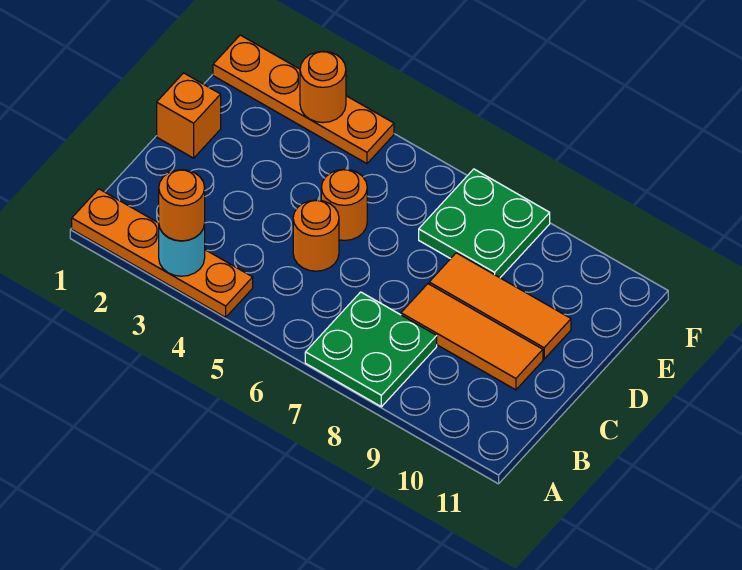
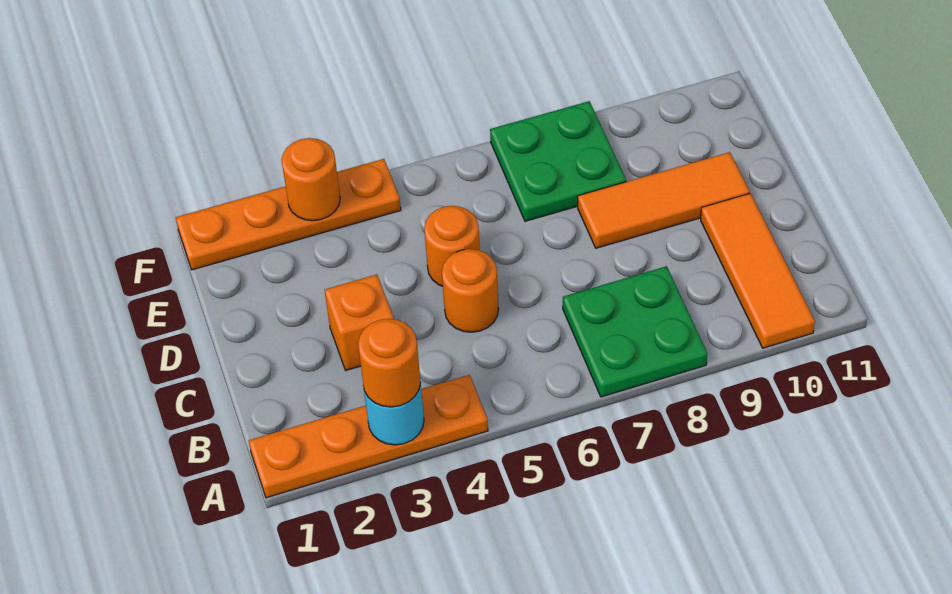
orange tile C8:C10 level 1 -> orange tile A10:C10 level 1
orange brick D1 level 1 -> orange brick C3 level 1

